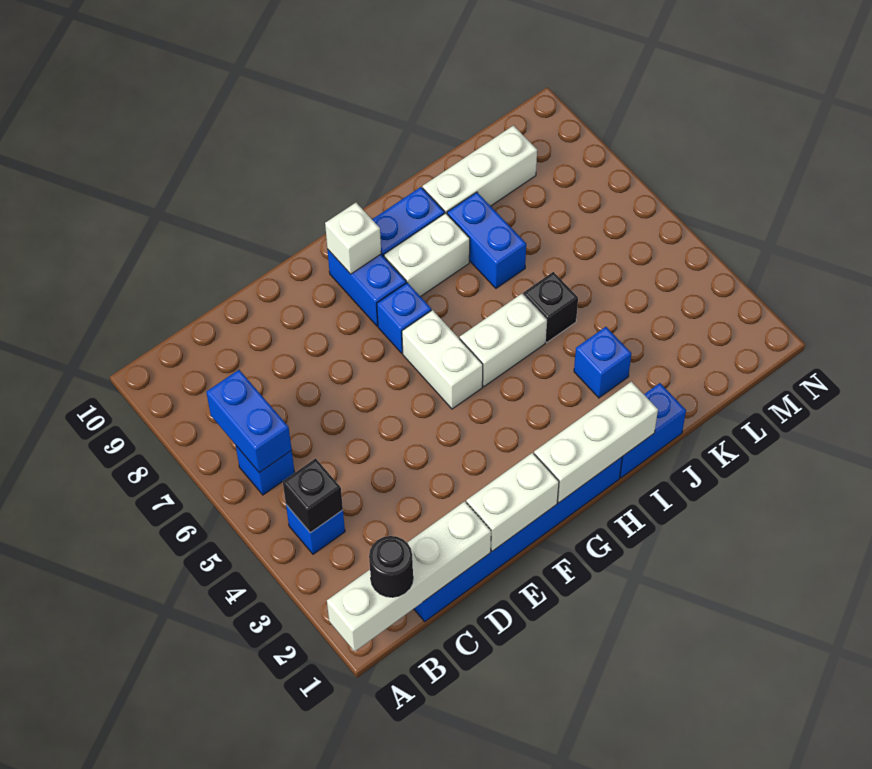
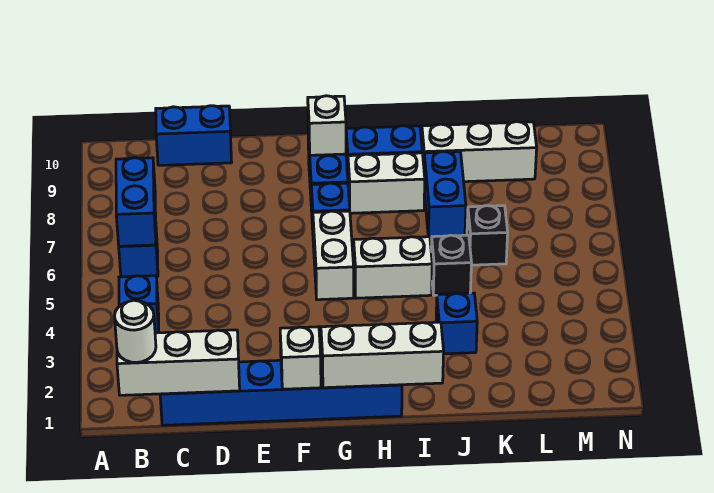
white brick A1:D1 level 2 -> white brick B1:D1 level 2
black round brick B1 level 3 -> white round brick B1 level 3
black brick B4 level 2 -> black brick K6 level 1
white brick E1:F1 level 2 -> white brick F1 level 2
blue brick I1:J1 level 1 -> blue brick C10:D10 level 1

